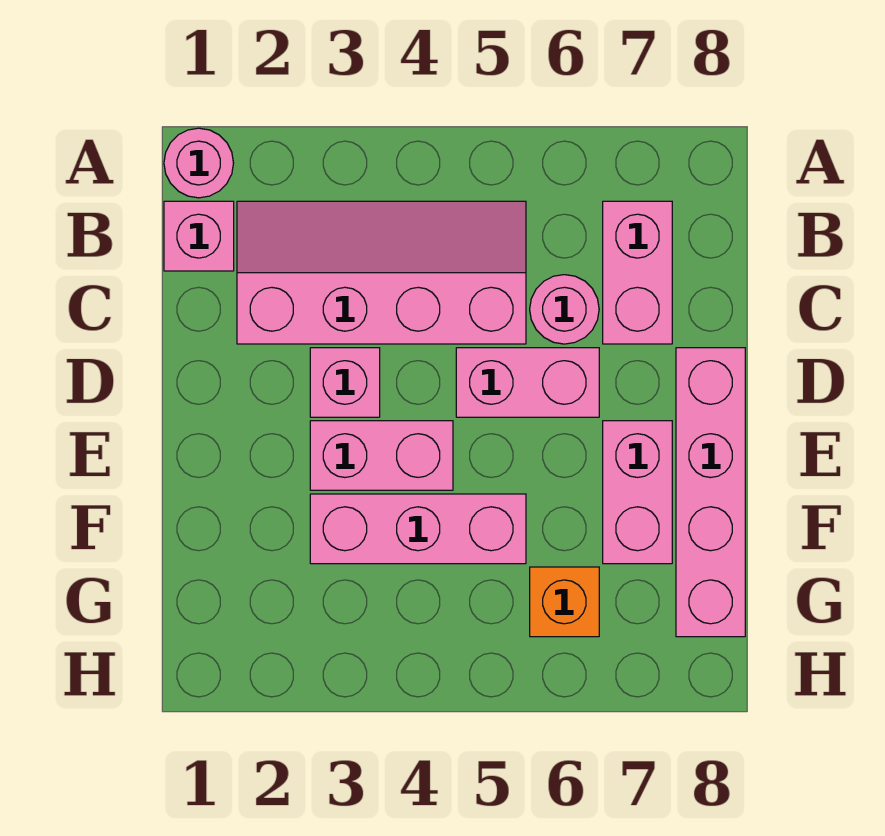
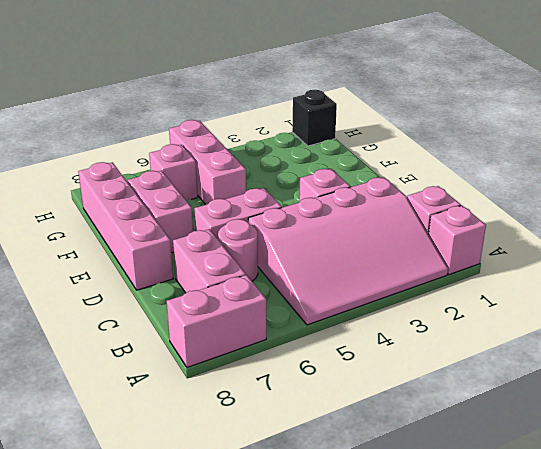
pink round brick A1 level 1 -> pink brick A1 level 1
pink slope B2:C5 level 1 top C -> pink slope A2:C5 level 1 top C
pink brick E3:E4 level 1 -> pink brick A7:A8 level 1
pink brick F3:F5 level 1 -> pink brick F5:H5 level 1
orange brick G6 level 1 -> pink brick G6 level 1
none -> black brick H1 level 1

